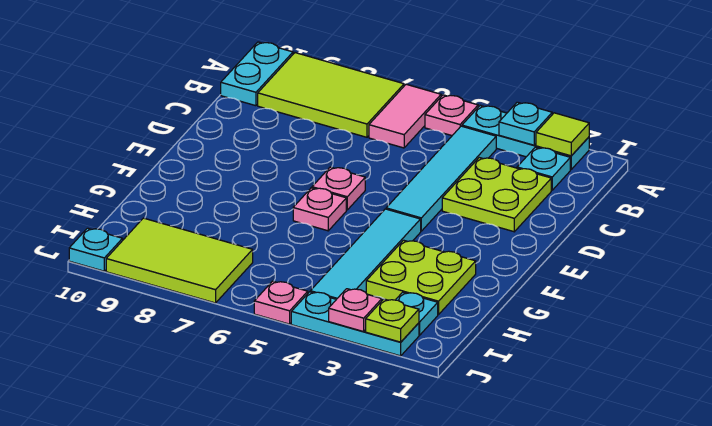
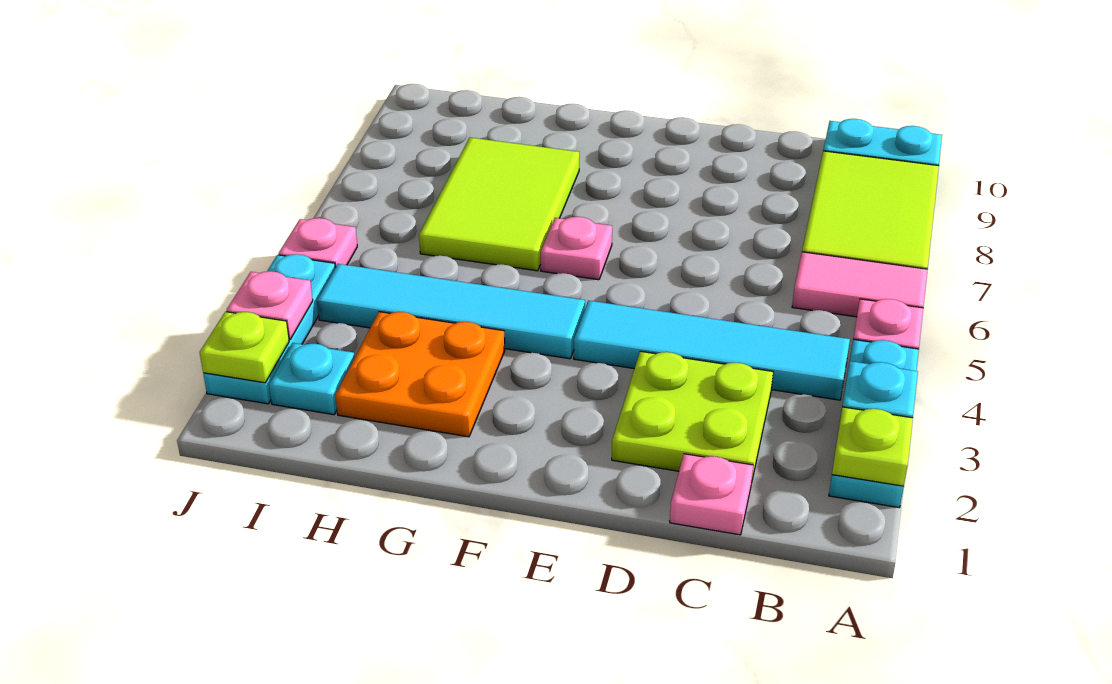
lime tile A2 level 2 -> lime plate A2 level 2
cyan plate B2 level 1 -> none
pink plate E6 level 1 -> pink plate C1 level 1
lime plate G2:H3 level 1 -> orange plate G2:H3 level 1
lime tile I7:J9 level 1 -> lime tile G6:H8 level 1
cyan plate J10 level 1 -> none

